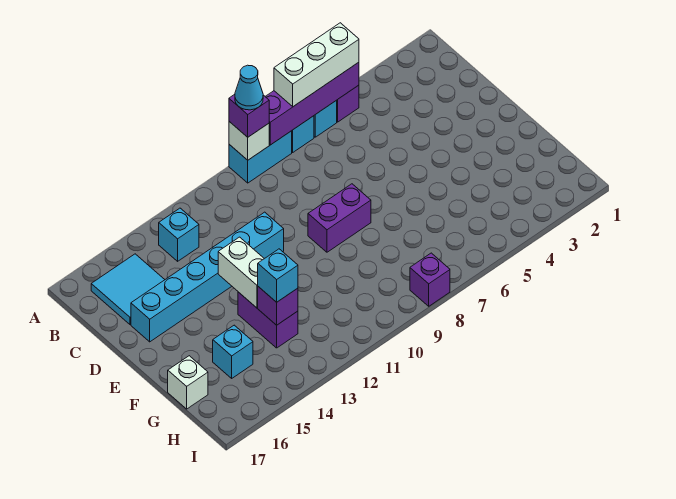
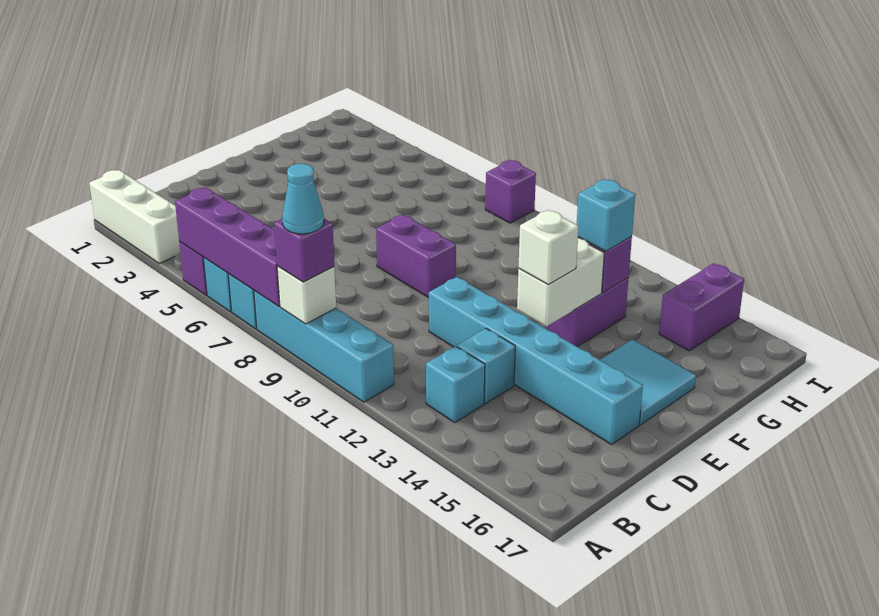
white brick A5:A7 level 3 -> white brick A1:A3 level 1
cyan brick A8:A9 level 1 -> cyan brick A8:A11 level 1
cyan tile B15:C16 level 1 -> cyan tile E15:F16 level 1
cyan brick G15 level 1 -> cyan brick C13 level 1
white brick G17 level 1 -> white brick E13 level 3
none -> purple brick H15:I15 level 1

